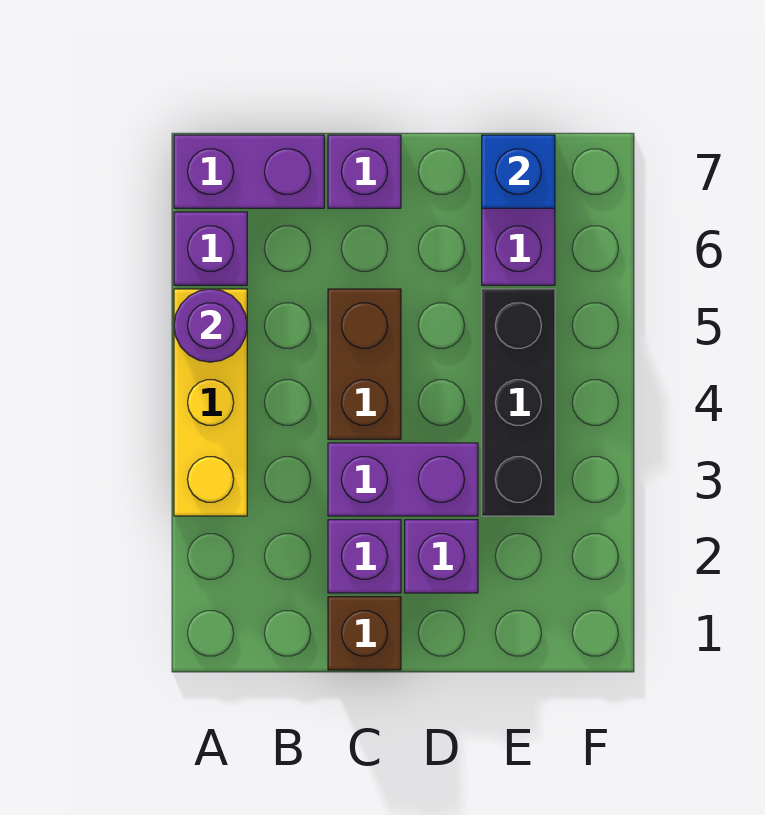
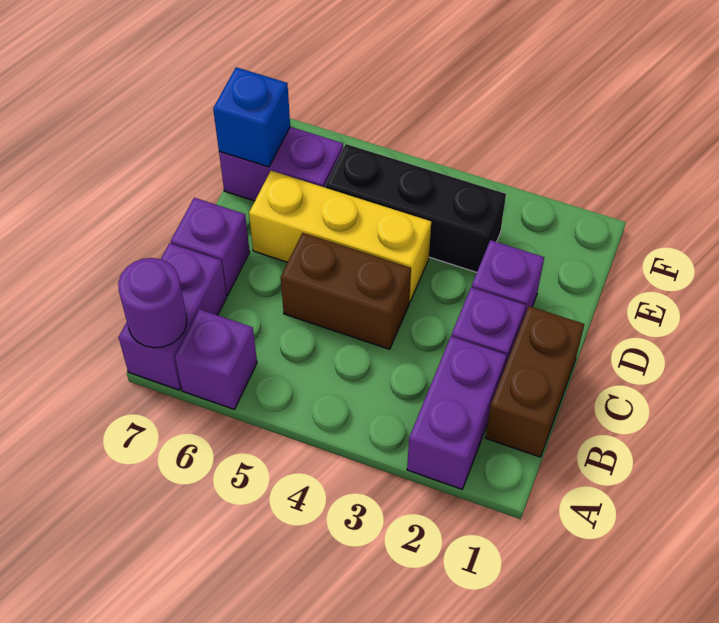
yellow brick A3:A5 level 1 -> yellow brick D4:D6 level 1
purple round brick A5 level 2 -> purple round brick A7 level 2
brown brick C1 level 1 -> brown brick B1:C1 level 1
purple brick C3:D3 level 1 -> purple brick A2:B2 level 1

